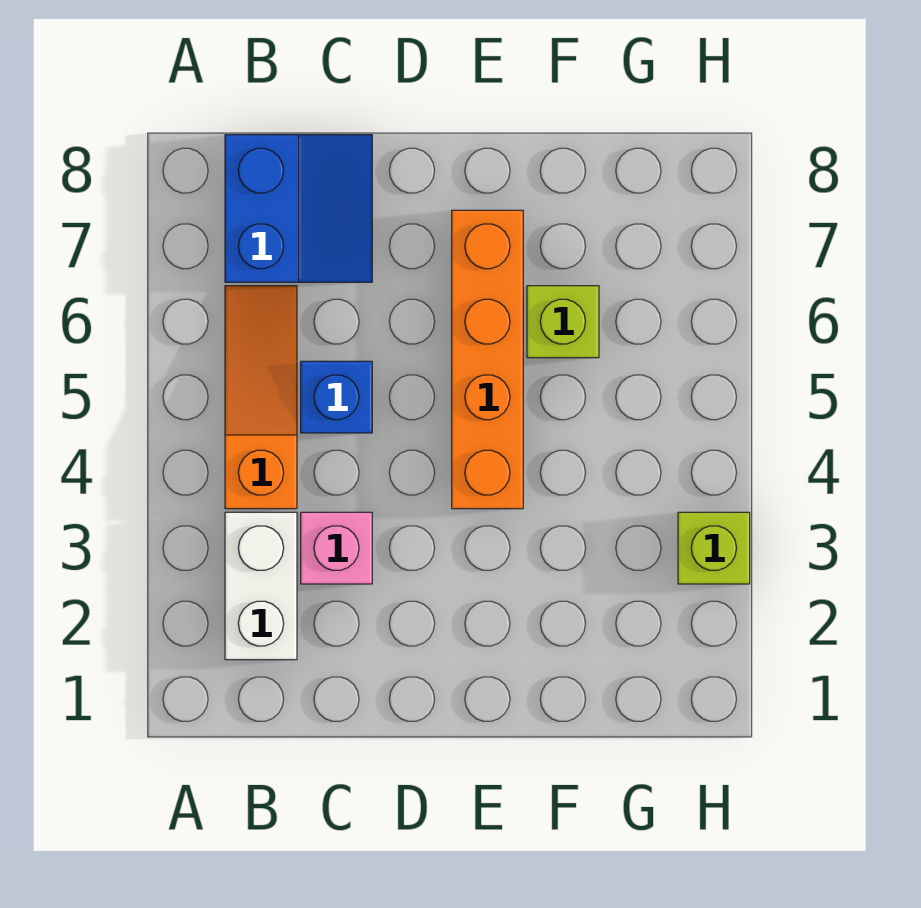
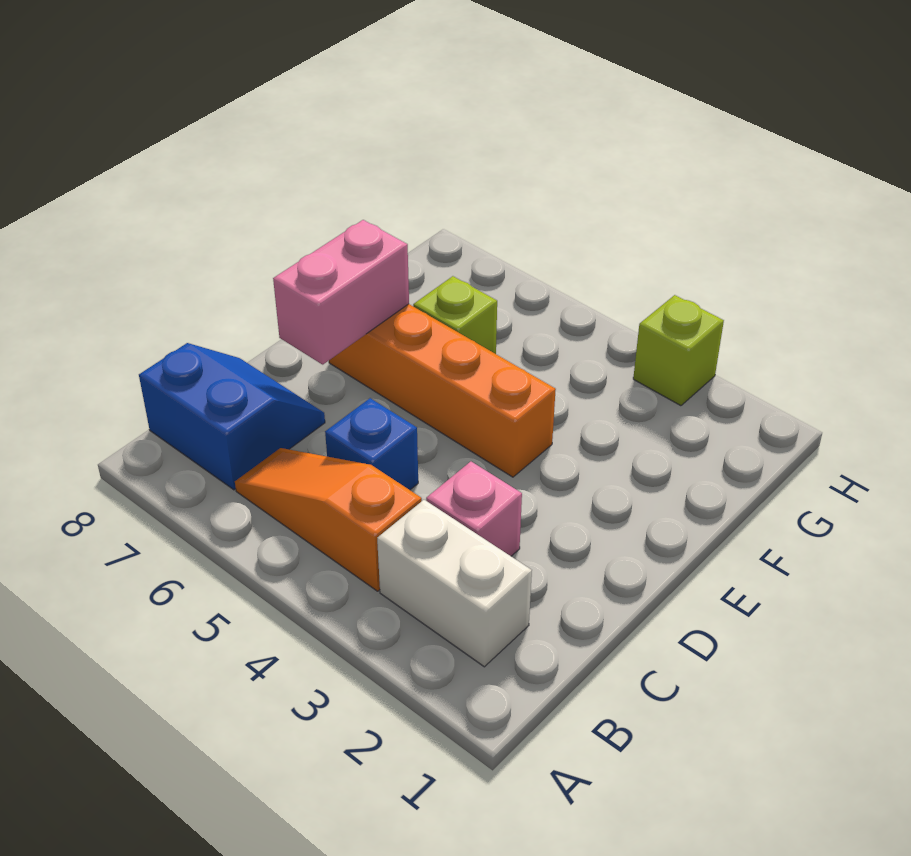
none -> pink brick D7:E7 level 2

